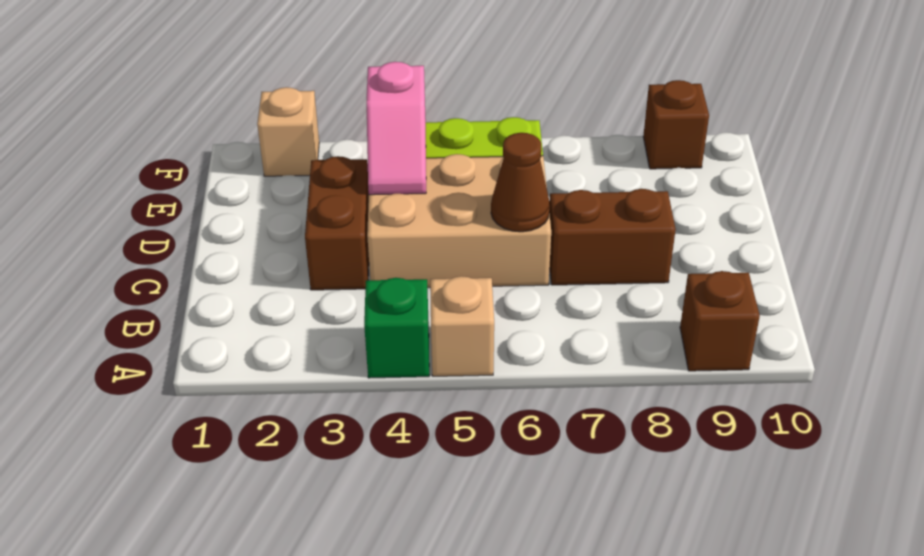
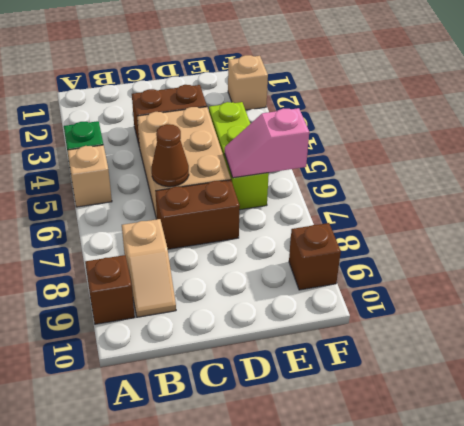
none -> tan slope B8:B9 level 1 top 8
brown brick C7:C8 level 1 -> brown brick C7:D7 level 1
pink slope D4:E4 level 2 top E -> pink slope E6:F6 level 2 top F

